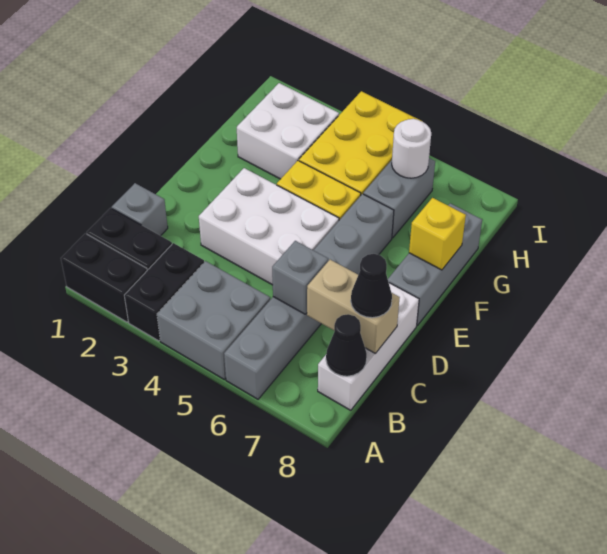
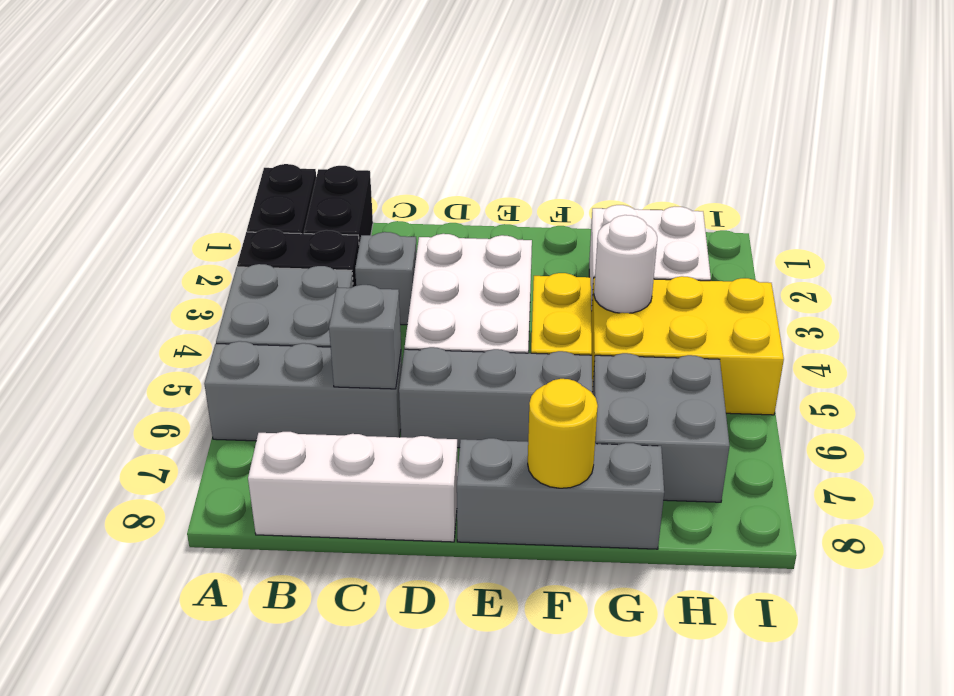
black cone B8 level 2 -> none
grey brick C1 level 1 -> grey brick C3 level 1
tan brick C7:C8 level 2 -> none
black cone C8 level 3 -> none
yellow brick F8 level 2 -> yellow round brick F8 level 2
grey brick G6:H6 level 1 -> grey brick G6:H7 level 1
white round brick H6 level 2 -> white round brick G4 level 2

